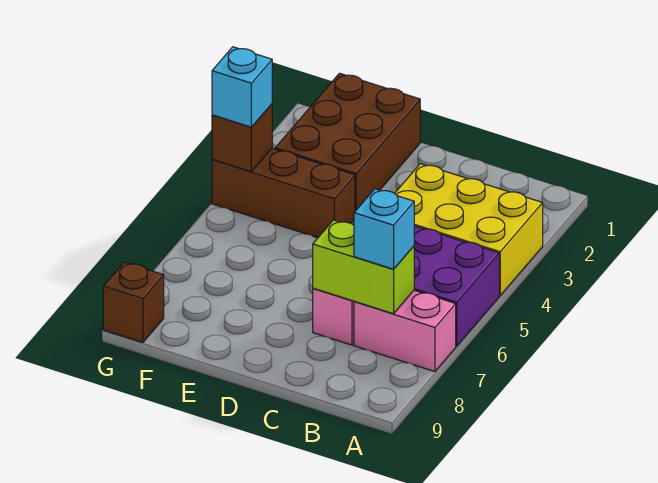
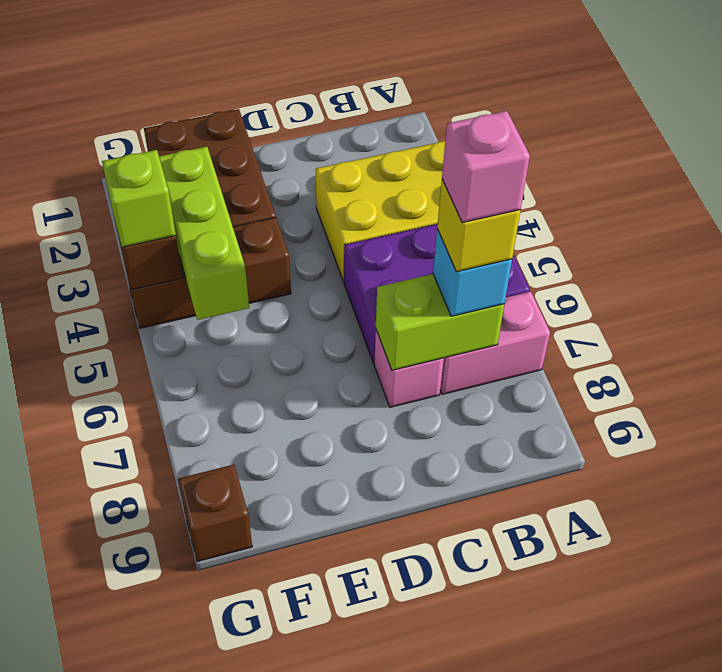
none -> yellow brick B7 level 4
none -> pink brick B7 level 5
none -> lime brick F3:F5 level 2
cyan brick G4 level 3 -> lime brick G4 level 3

